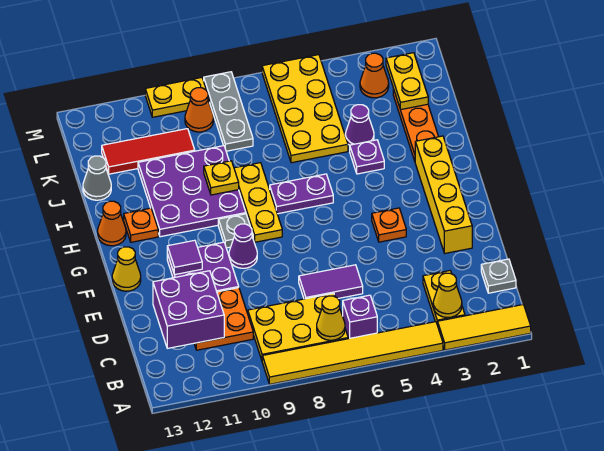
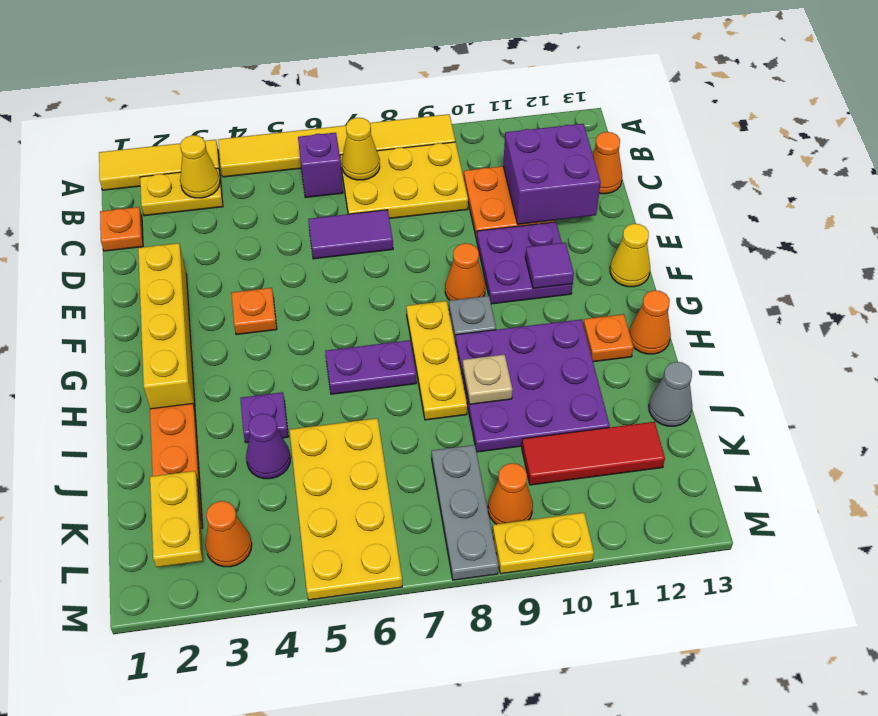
yellow plate B3:C3 level 1 -> yellow plate B2:B3 level 1
grey plate C1 level 1 -> orange plate C1 level 1
none -> orange cone C13 level 1
purple cone F9 level 1 -> orange cone F9 level 1
yellow plate I9 level 2 -> tan plate I9 level 2

